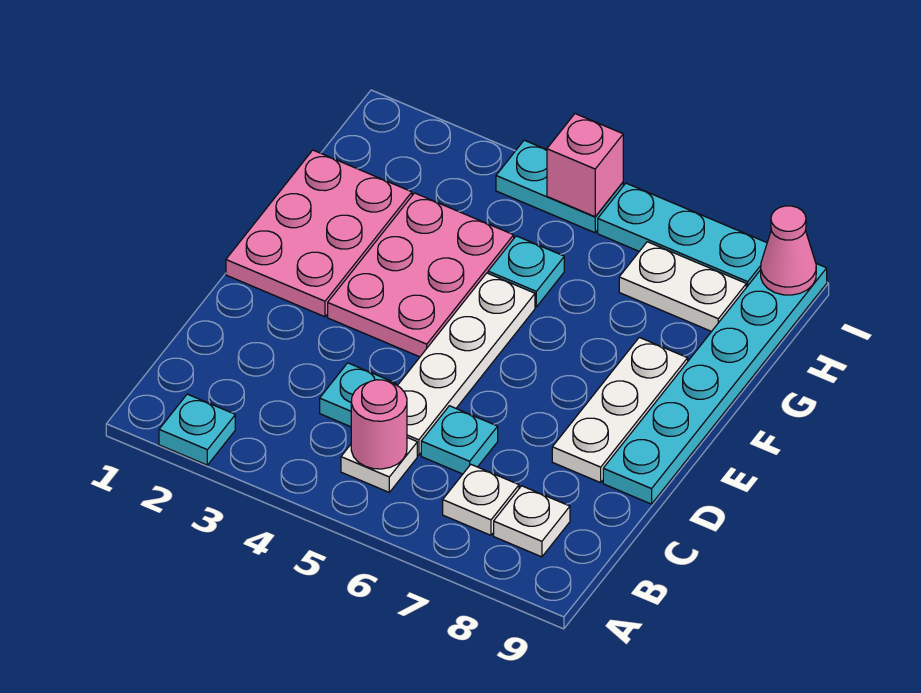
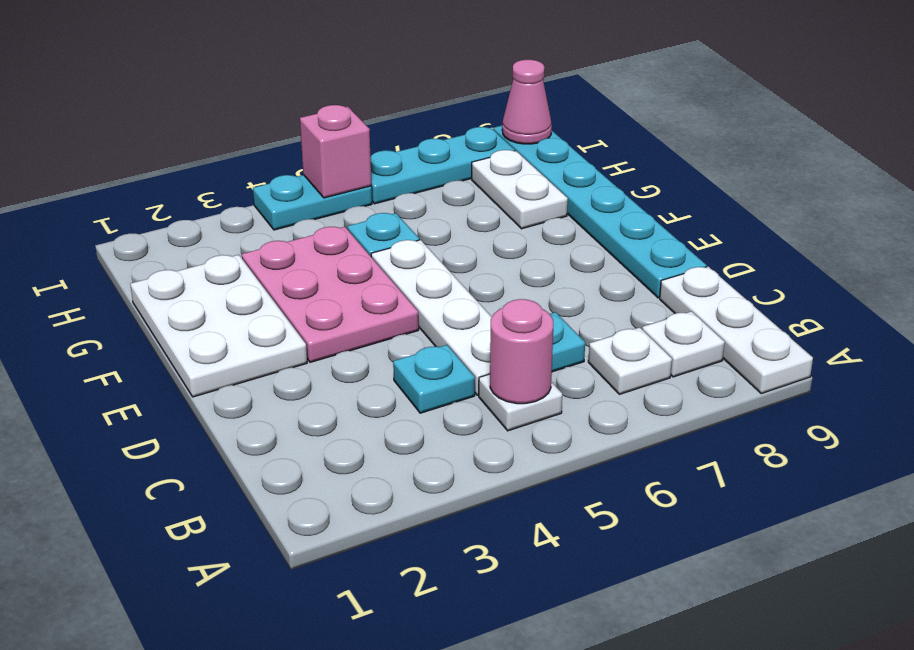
cyan plate A2 level 1 -> none
white plate D8:F8 level 1 -> white plate A9:C9 level 1
pink plate E1:G2 level 1 -> white plate E1:G2 level 1
white plate H7:H8 level 1 -> white plate G8:H8 level 1

